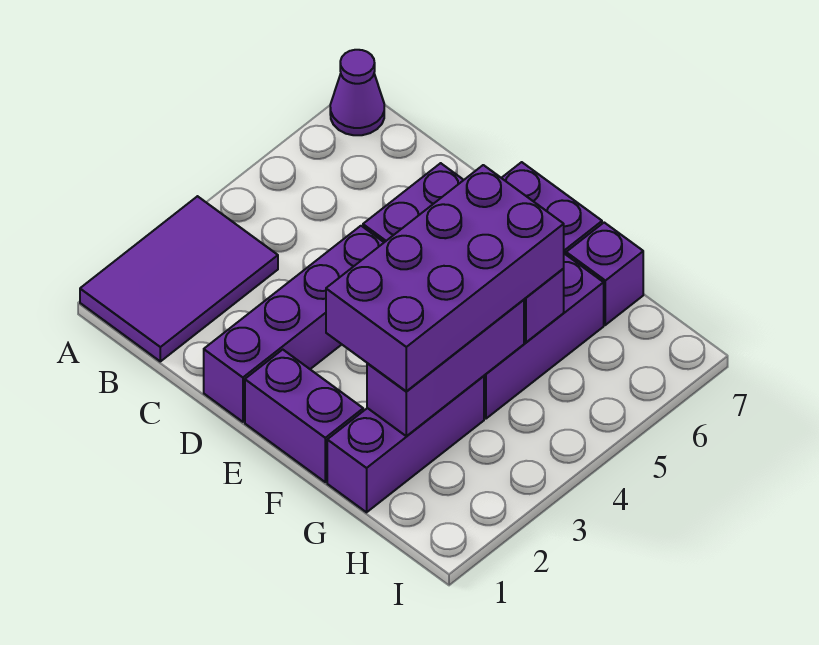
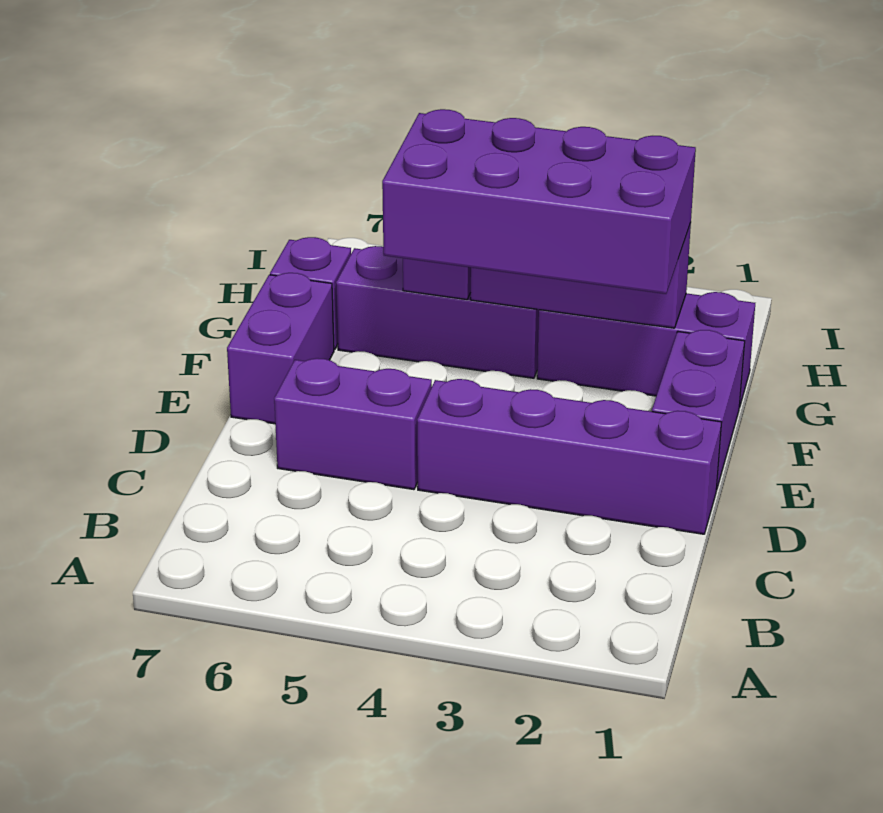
purple tile A1:B3 level 1 -> none
purple cone A7 level 1 -> none

